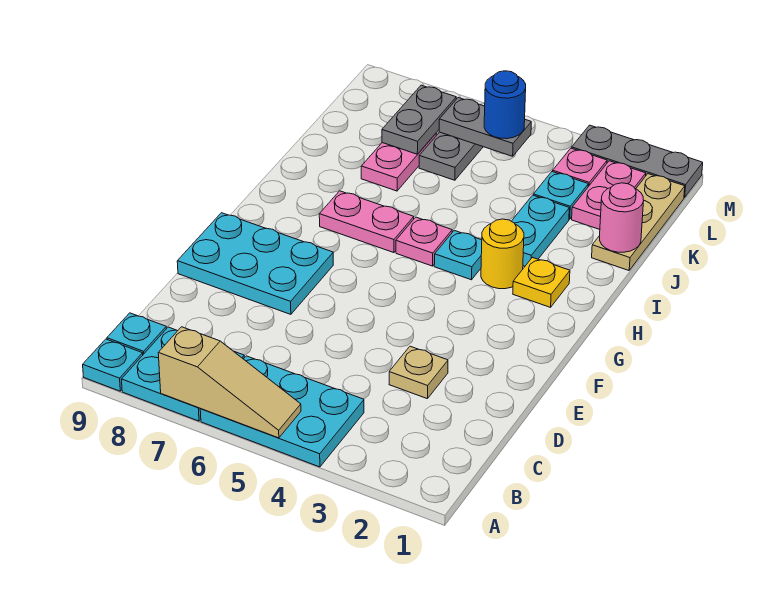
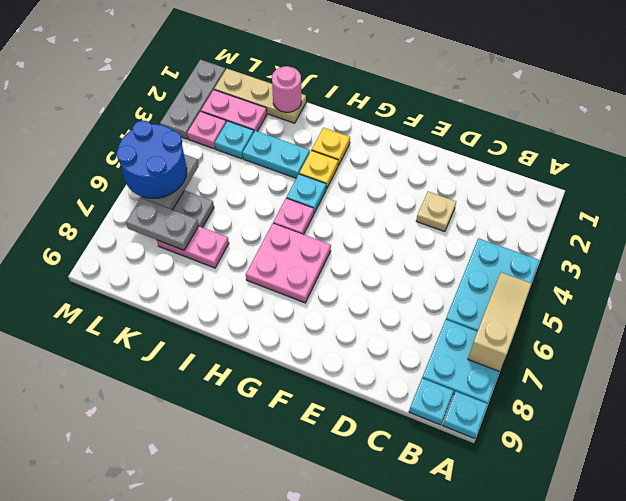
cyan plate E7:F9 level 1 -> none
yellow round brick H3 level 1 -> yellow plate H3 level 1
pink plate H6:H7 level 1 -> pink plate G6:H7 level 1
blue round brick L5 level 3 -> blue round brick L5:M6 level 3

